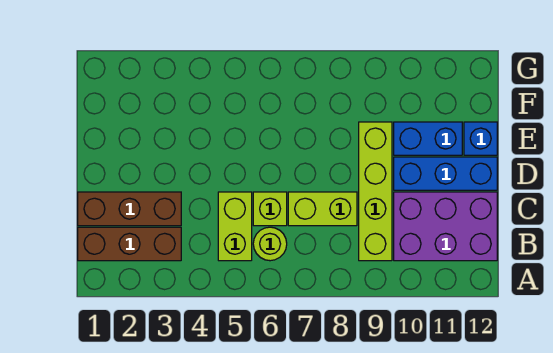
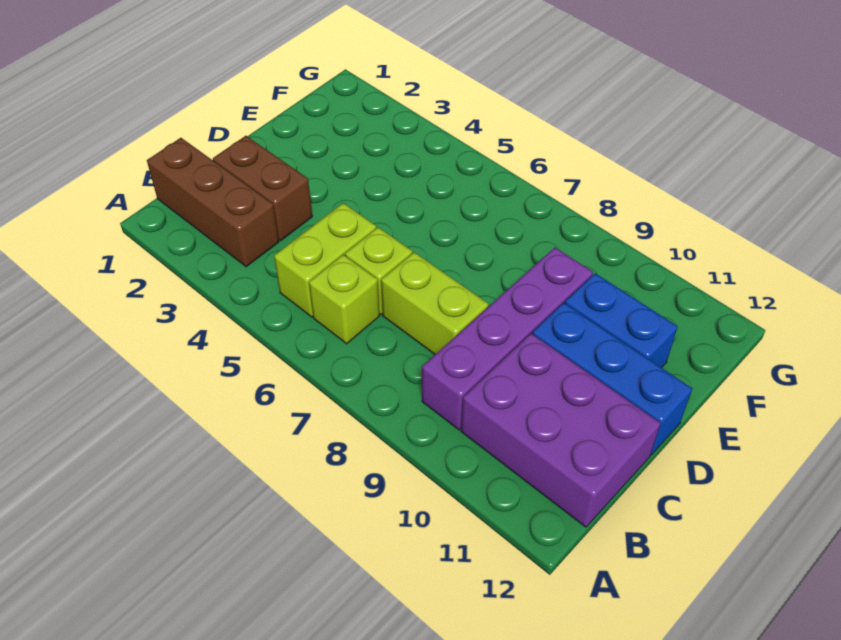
lime round brick B6 level 1 -> lime brick B6 level 1
lime brick B9:E9 level 1 -> purple brick B9:E9 level 1
brown brick C1:C3 level 1 -> brown brick C2:C3 level 1
blue brick E12 level 1 -> none

